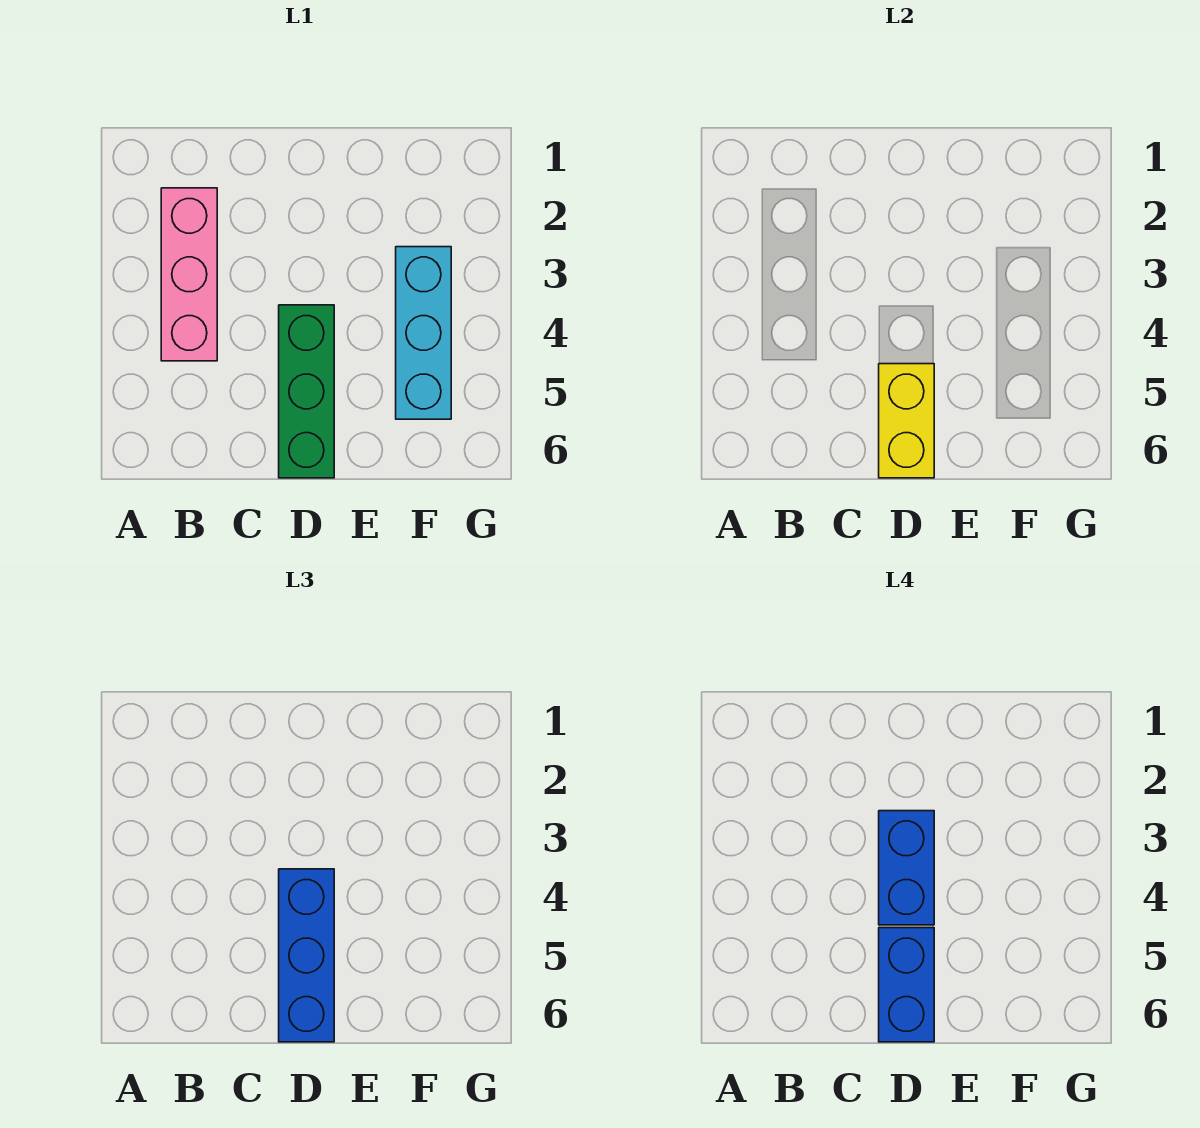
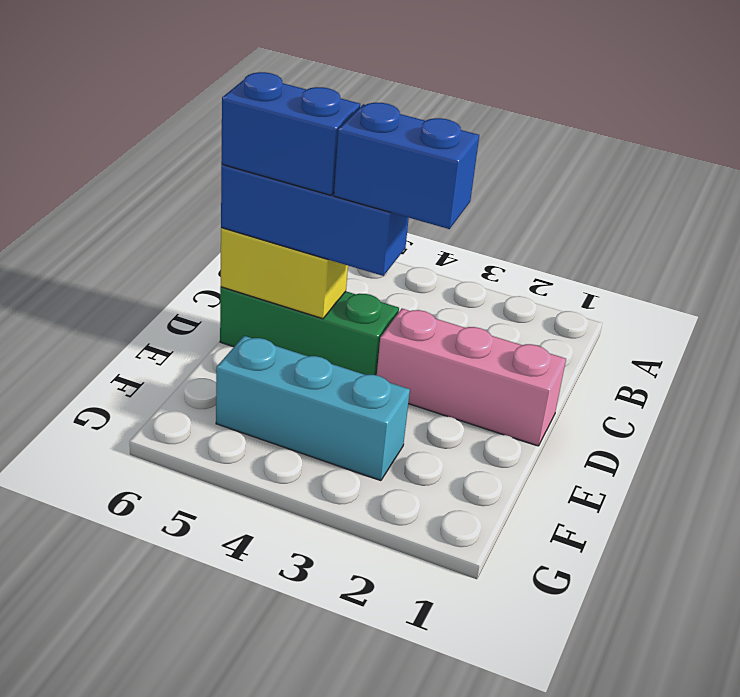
pink brick B2:B4 level 1 -> pink brick D1:D3 level 1

